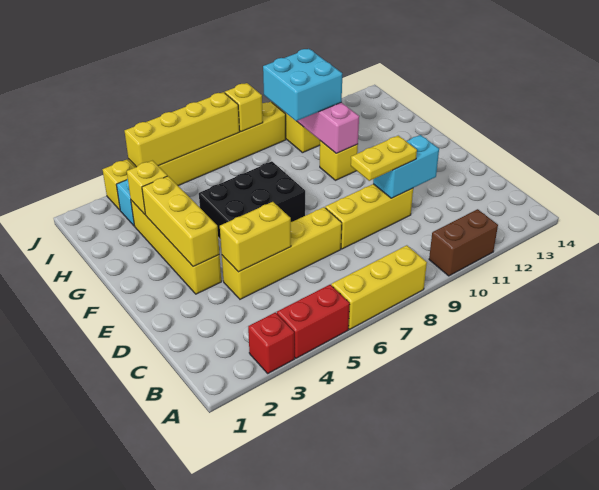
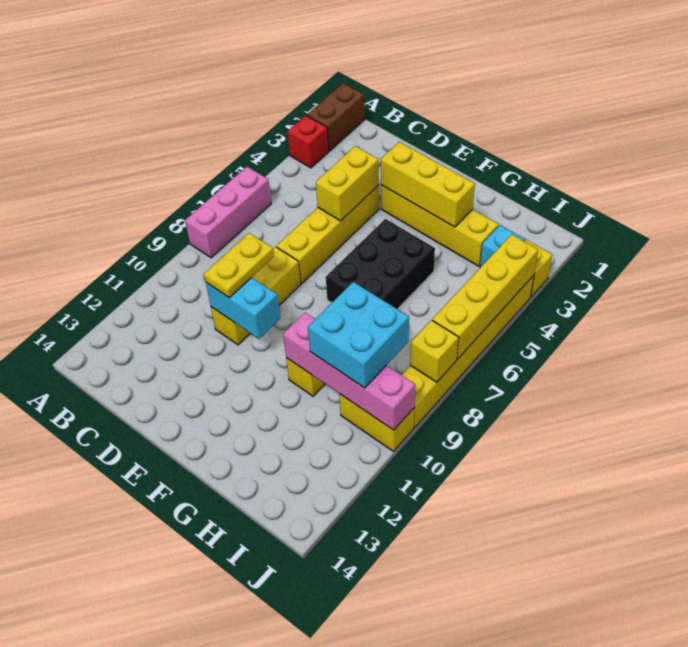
red brick A4:A5 level 1 -> none
yellow brick A6:A8 level 1 -> pink brick A6:A8 level 1
brown brick A10:A11 level 1 -> brown brick A1:A2 level 1
cyan brick D10:D11 level 2 -> cyan brick D10:E10 level 2
yellow brick H3 level 2 -> none

